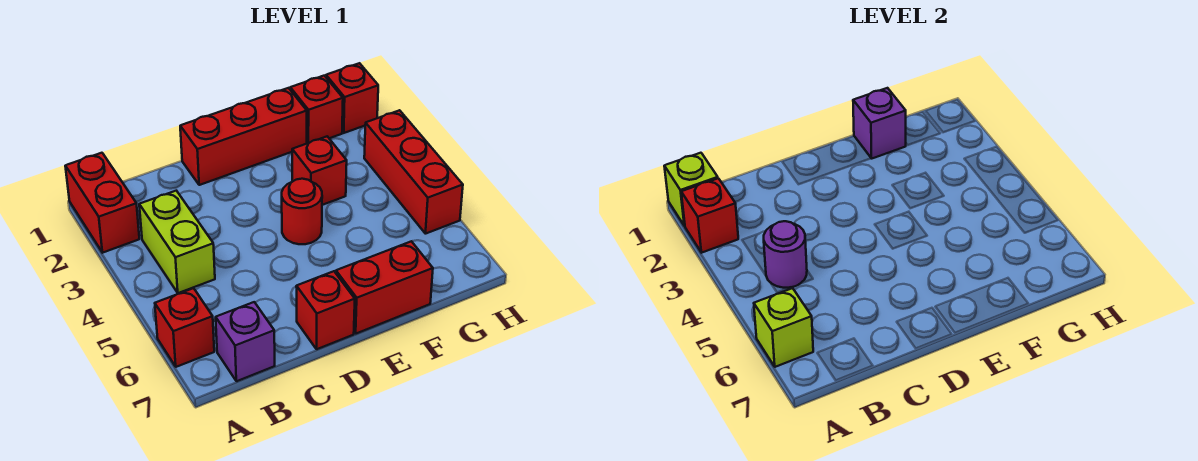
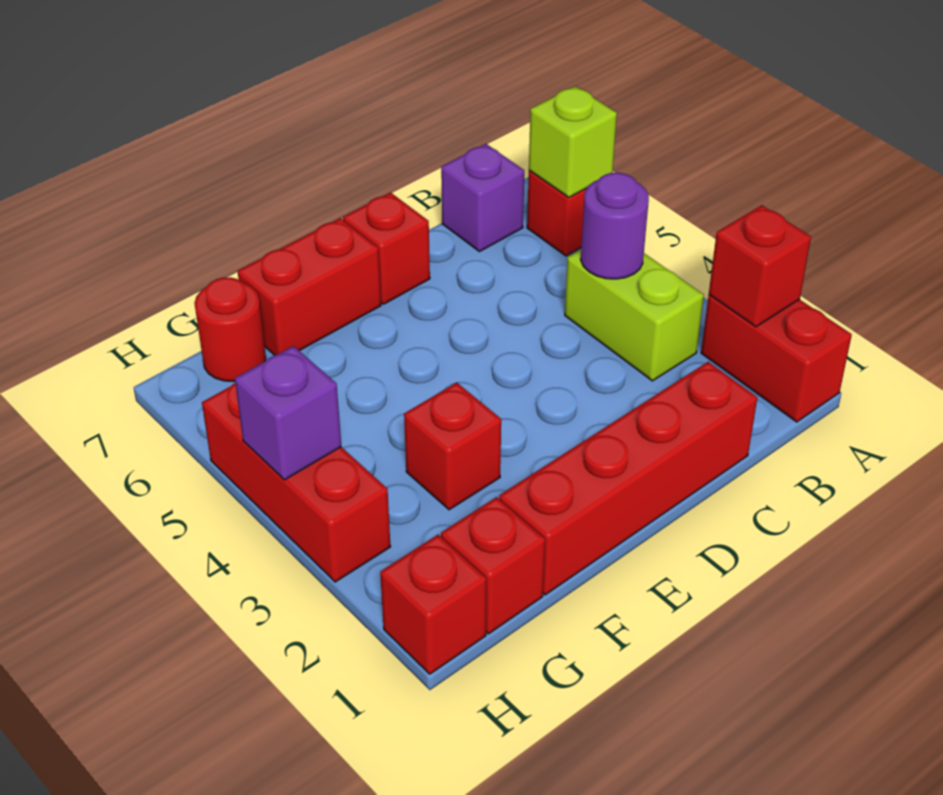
lime brick A1 level 2 -> none
red brick D1:F1 level 1 -> red brick C1:F1 level 1
red round brick E4 level 1 -> red round brick G7 level 1
purple brick F1 level 2 -> purple brick H4 level 2

